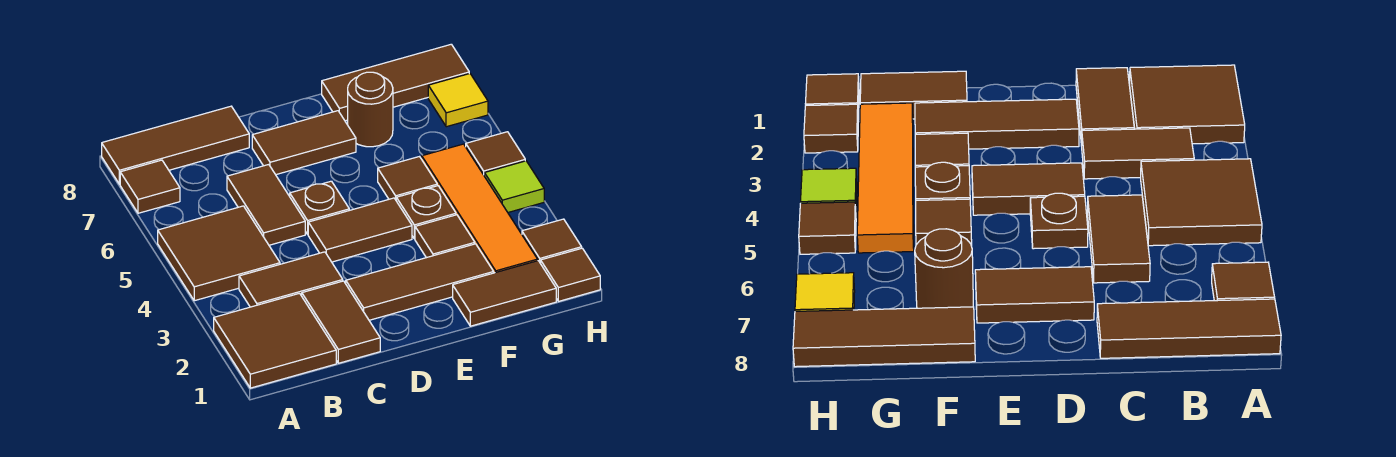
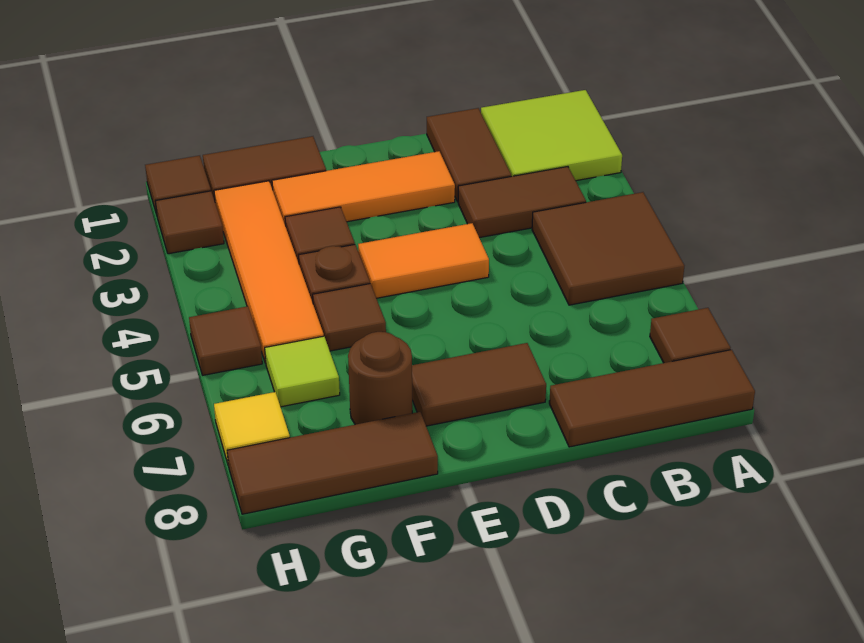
brown tile A1:B2 level 1 -> lime tile A1:B2 level 1
brown tile C5:C6 level 1 -> none
brown tile D2:F2 level 1 -> orange tile D2:F2 level 1
brown tile D4:E4 level 1 -> orange tile D4:E4 level 1
brown plate D5 level 1 -> none
lime tile H4 level 1 -> lime tile G6 level 1

